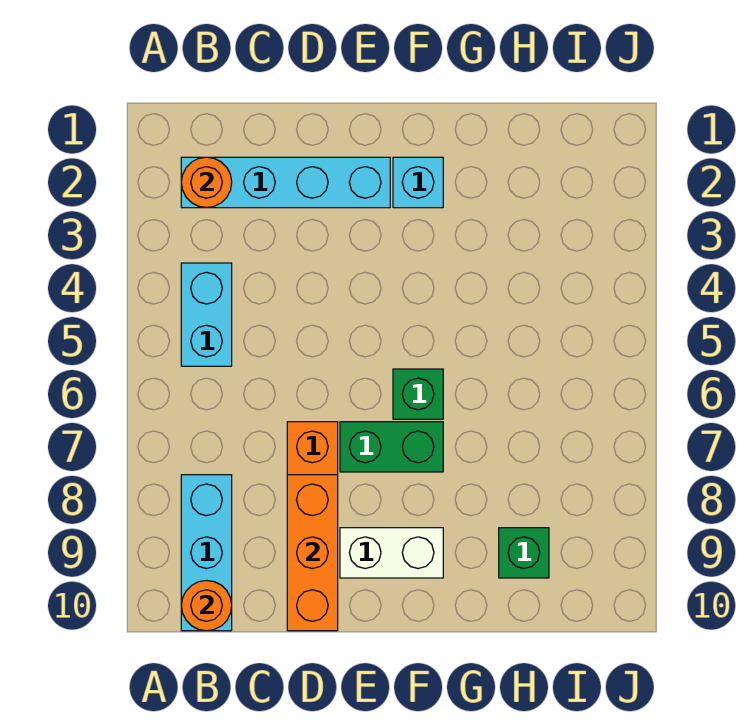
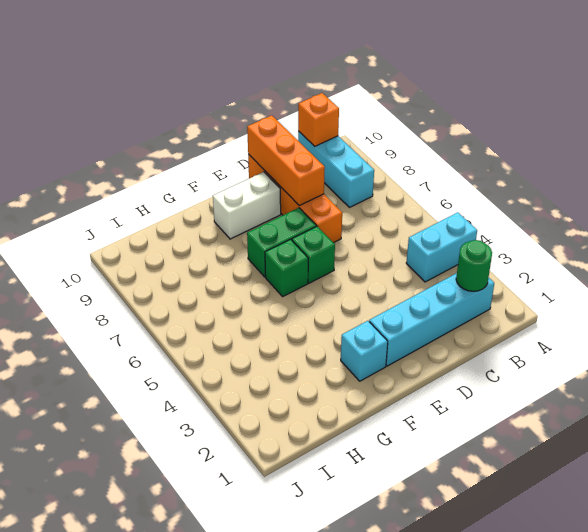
orange round brick B2 level 2 -> green round brick B2 level 2
cyan brick B4:B5 level 1 -> cyan brick A4:B4 level 1
orange round brick B10 level 2 -> orange brick B10 level 2
green brick H9 level 1 -> green brick E6 level 1

